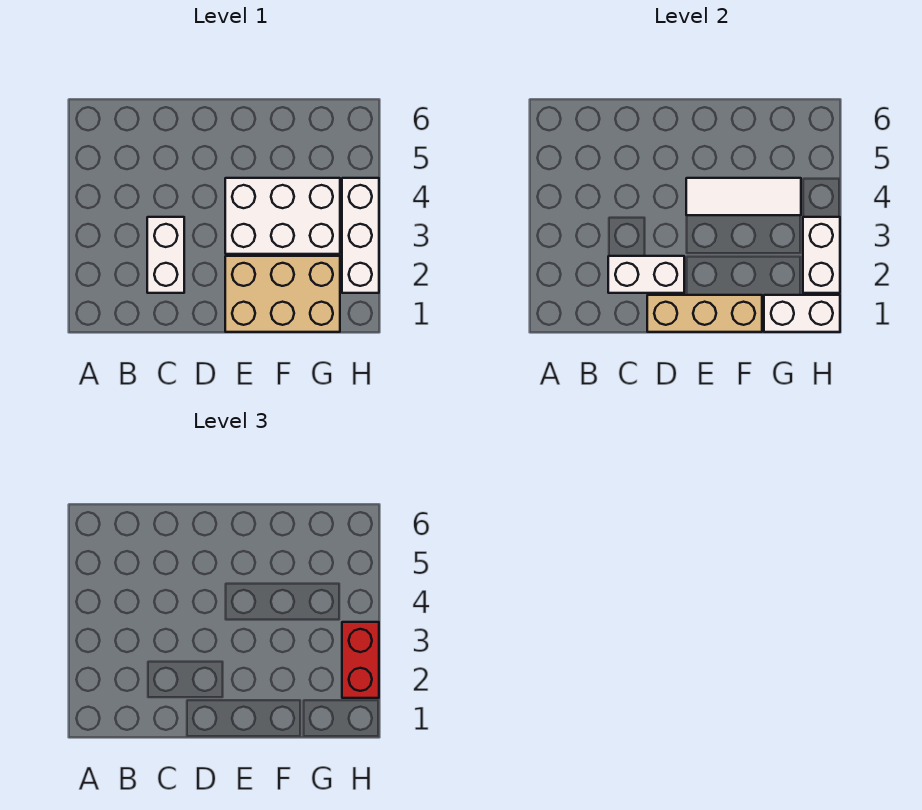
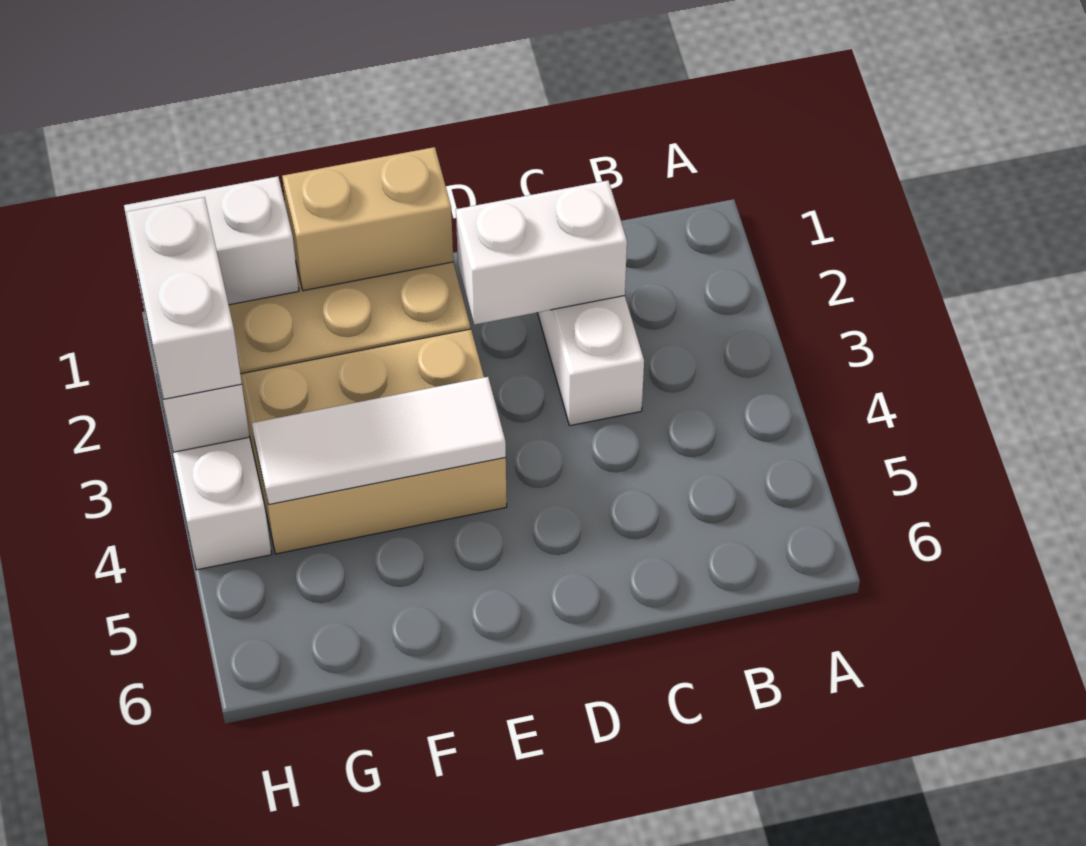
tan brick D1:F1 level 2 -> tan brick E1:F1 level 2
white brick E3:G4 level 1 -> tan brick E3:G4 level 1
red brick H2:H3 level 3 -> white brick H2:H3 level 3

